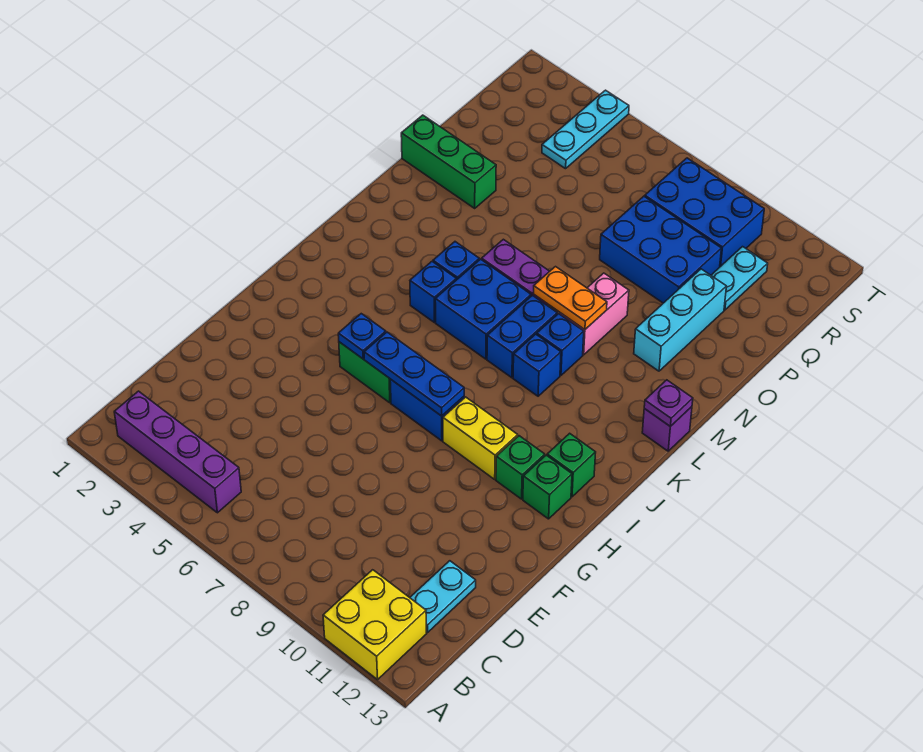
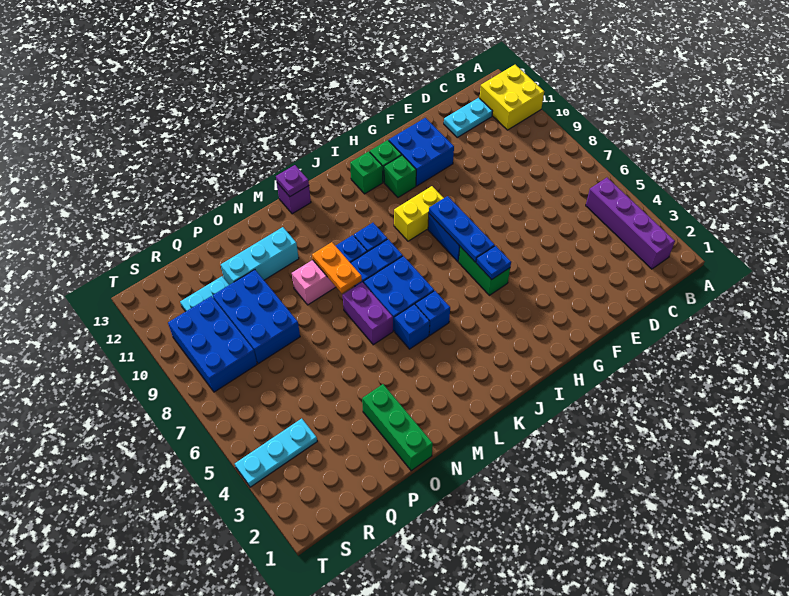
none -> blue brick F11:G12 level 1
yellow brick H9:H10 level 1 -> yellow brick H9:I9 level 1

